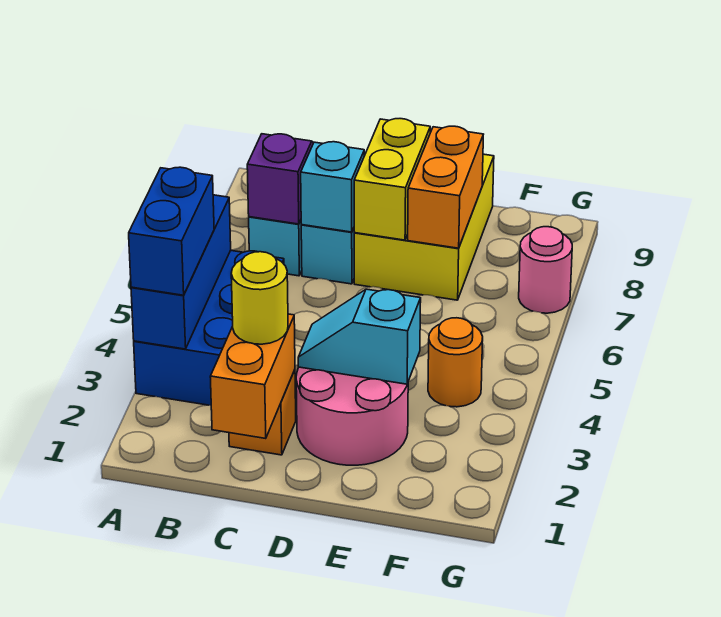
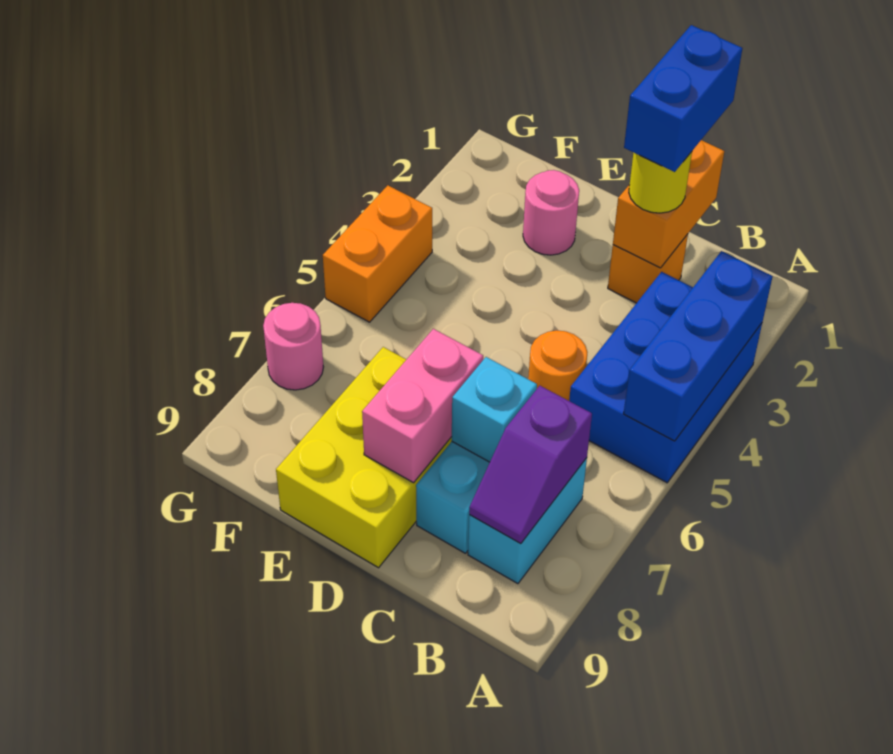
blue brick A3:A4 level 3 -> blue brick C1:C2 level 4
pink round brick D2:E3 level 1 -> pink round brick E2 level 1
cyan slope D3:E3 level 2 top E -> none
yellow brick D7:D8 level 2 -> pink brick D7:D8 level 2
orange brick E7:E8 level 2 -> orange brick G4:G5 level 1
orange round brick F4 level 1 -> orange round brick C5 level 1

